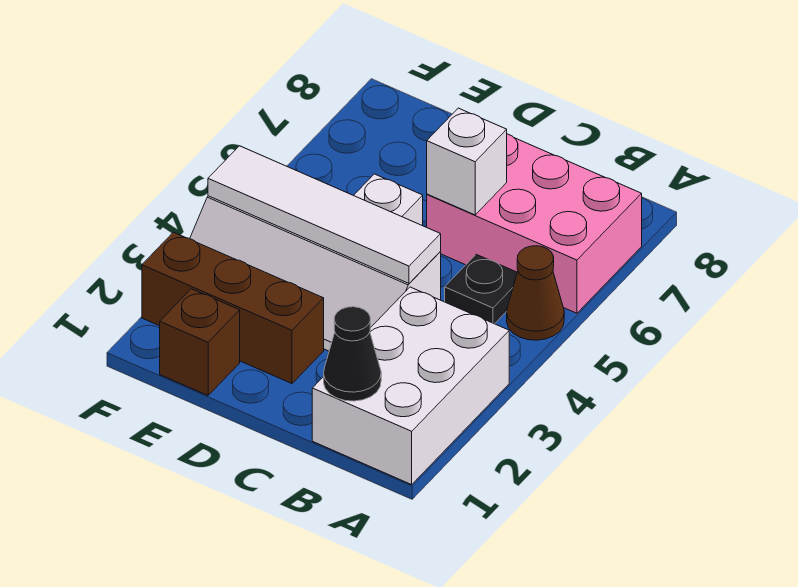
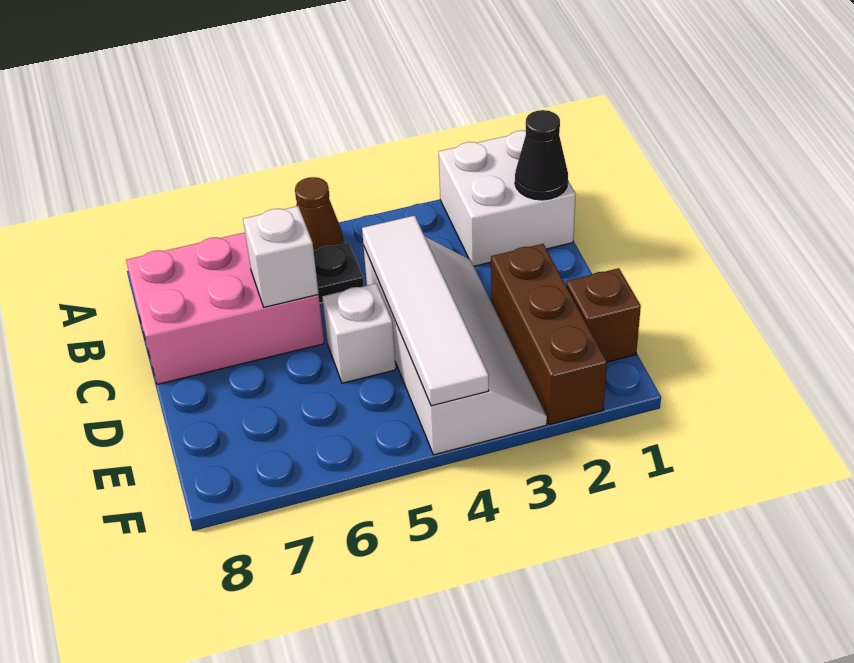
white brick A1:B3 level 1 -> white brick A1:B2 level 1
pink brick A6:C7 level 1 -> pink brick B6:C8 level 1

